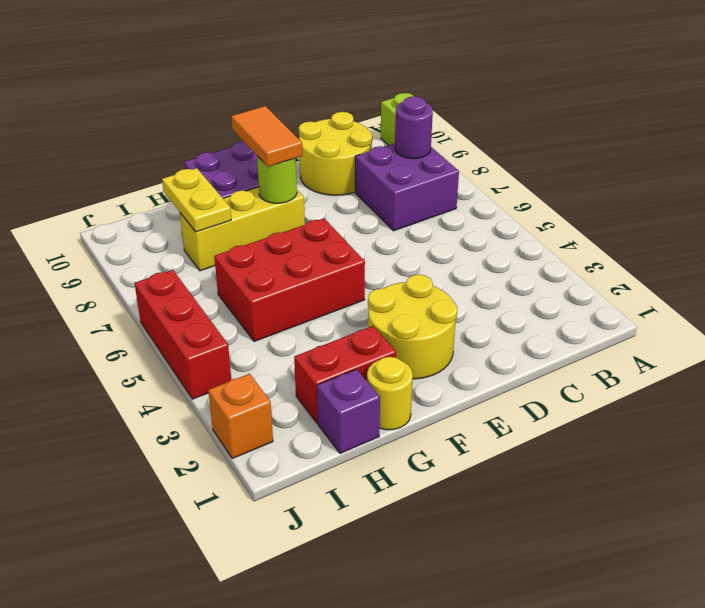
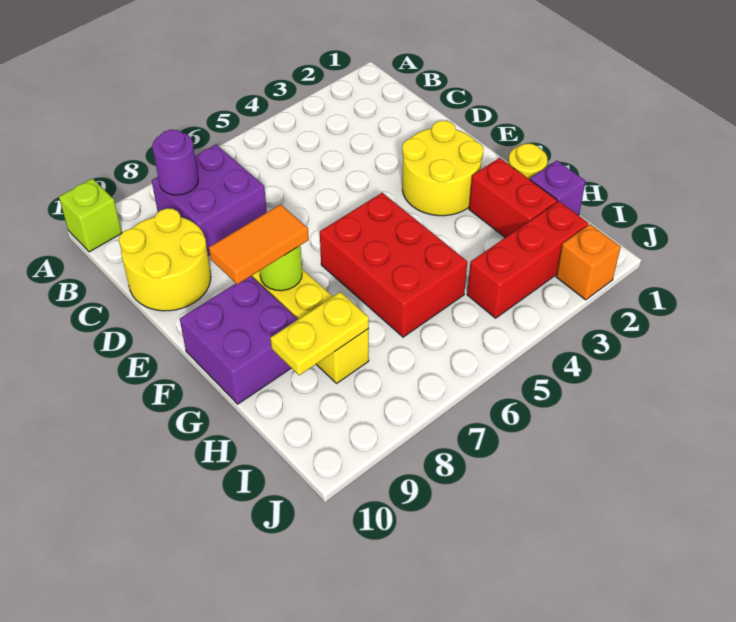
red brick J4:J6 level 1 -> red brick I2:I4 level 1

